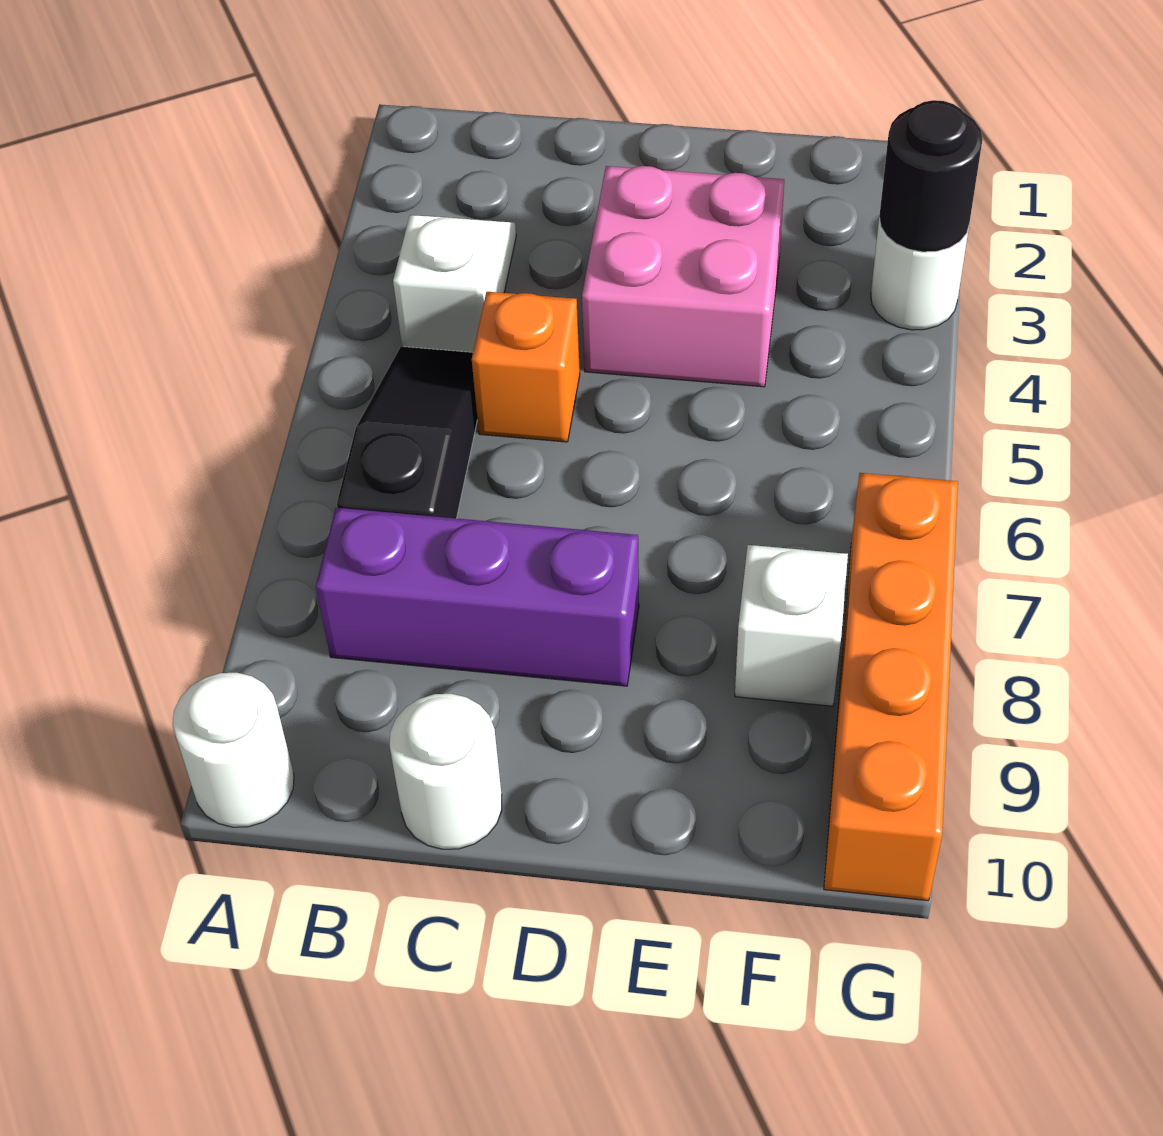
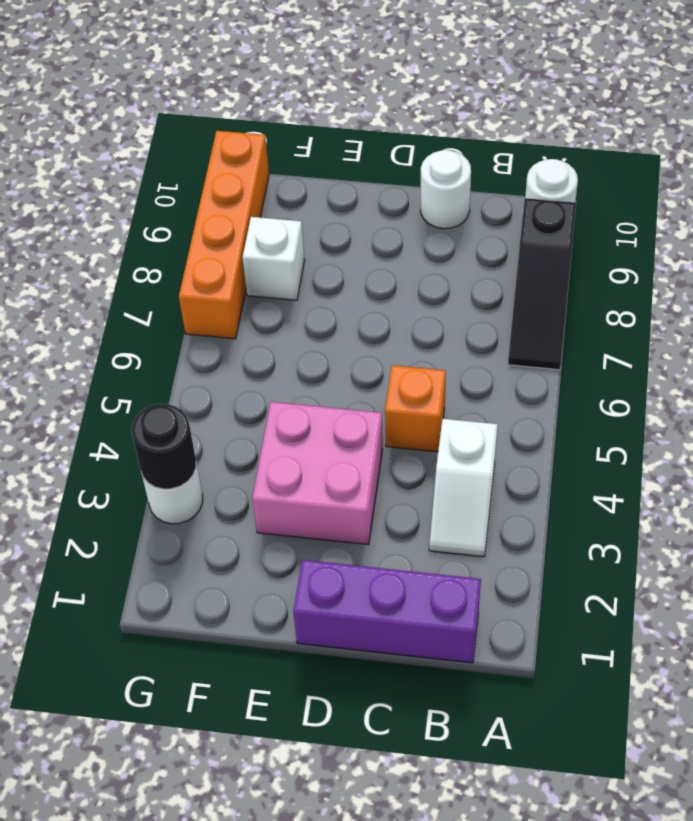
black slope B5:B7 level 1 top 7 -> black slope A7:A9 level 1 top 9
purple brick B8:D8 level 1 -> purple brick B1:D1 level 1

